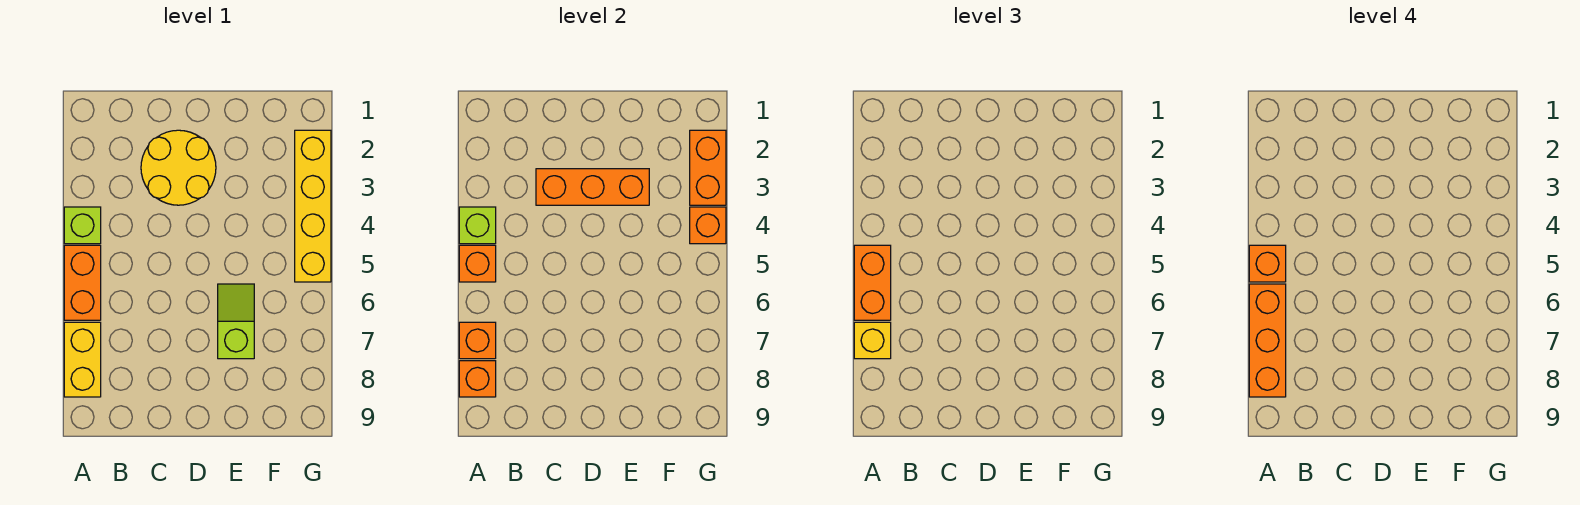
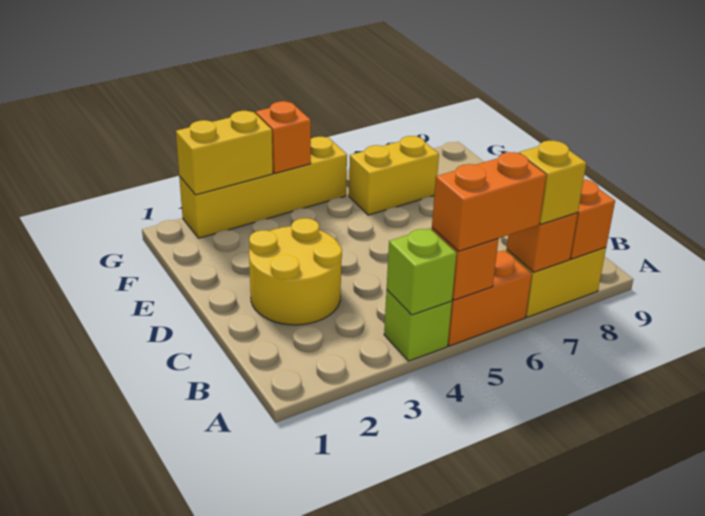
orange brick A5 level 4 -> none
orange brick A6:A8 level 4 -> none
orange brick C3:E3 level 2 -> none
lime slope E6:E7 level 1 top 7 -> none
none -> yellow brick F6:F7 level 1
orange brick G2:G3 level 2 -> yellow brick G2:G3 level 2

